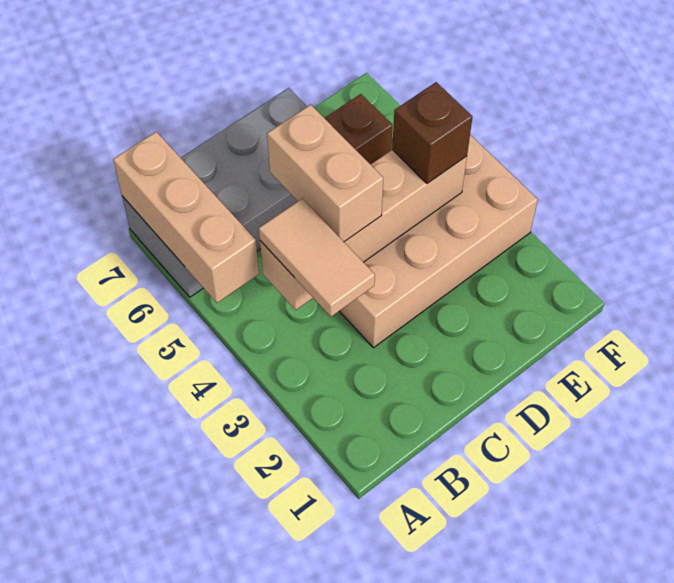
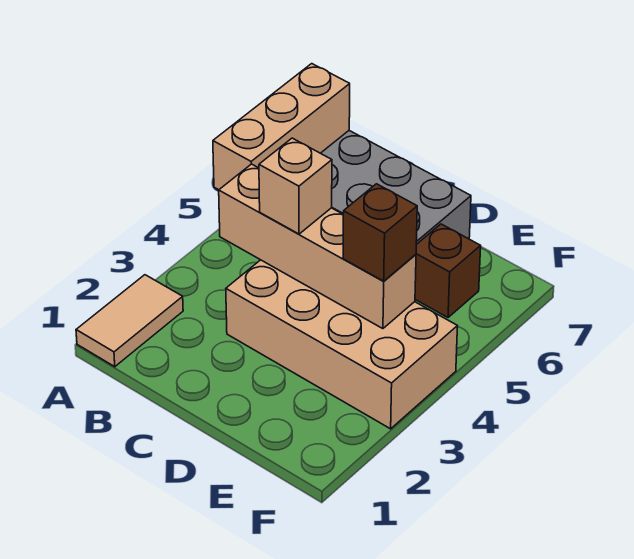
tan tile B3:B4 level 3 -> tan tile A1:A2 level 1
tan brick C4:C5 level 3 -> tan brick C4 level 3

